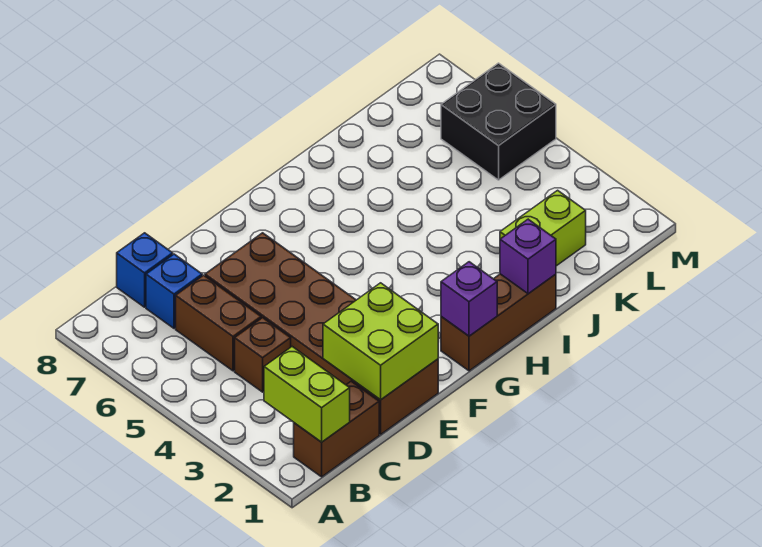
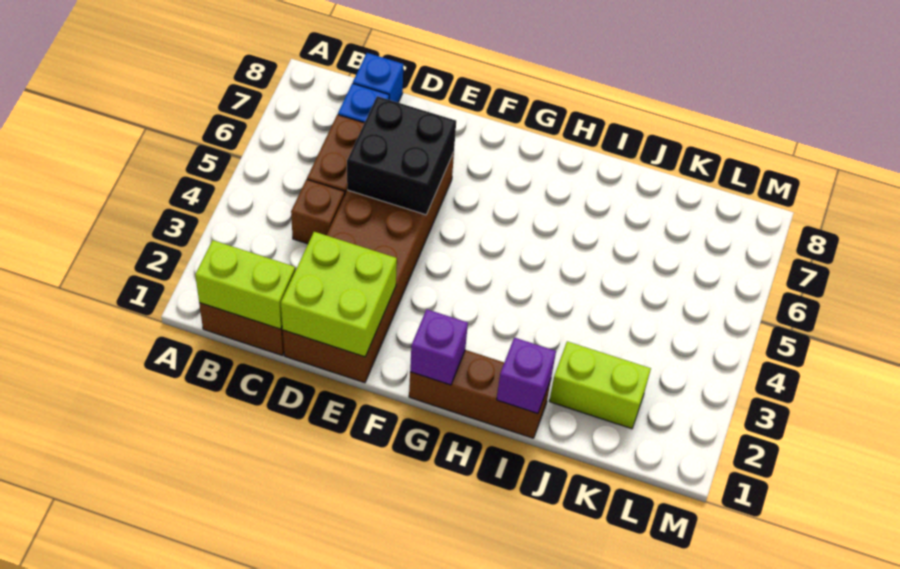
lime brick B1:B2 level 2 -> lime brick B1:C1 level 2
black brick L5:M6 level 1 -> black brick D5:E6 level 2

